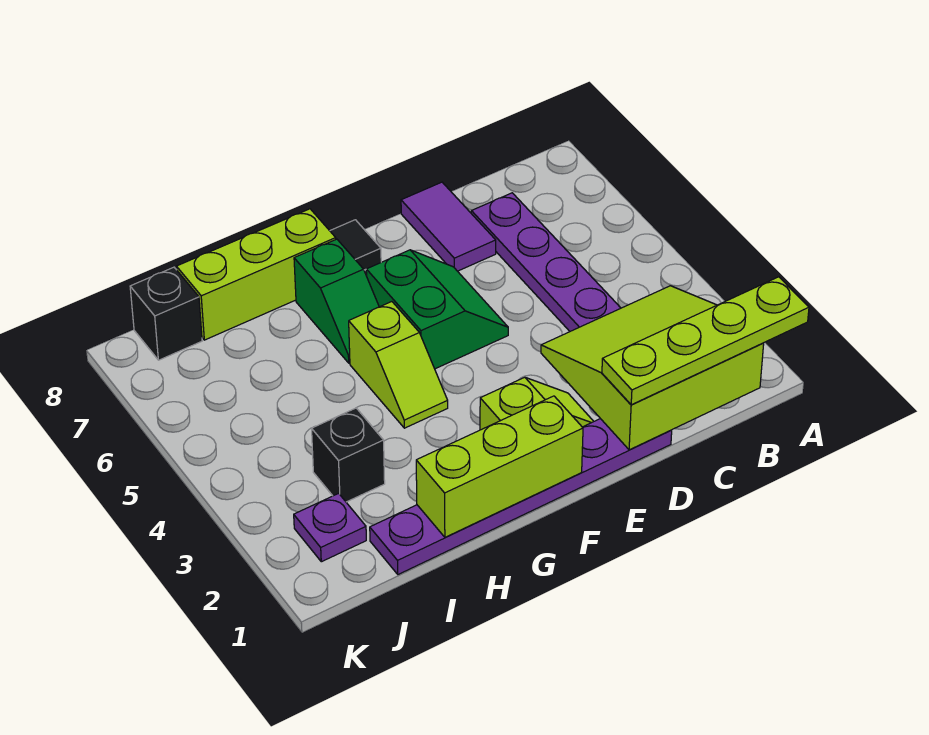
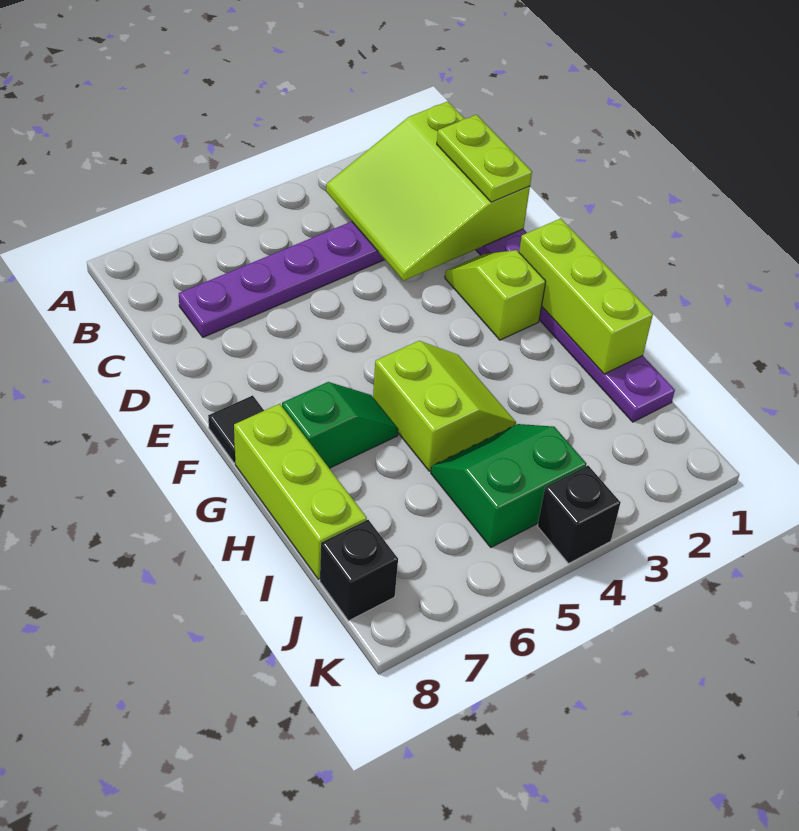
lime plate A1:D1 level 3 -> lime plate C1:D1 level 3
purple tile D7:D8 level 1 -> none
green slope E5:F6 level 1 top F -> green slope I4:J5 level 1 top J
lime slope G4:G5 level 1 top 5 -> lime slope G4:H5 level 1 top 5
black brick I3 level 1 -> black brick K4 level 1
purple plate J2 level 1 -> none

